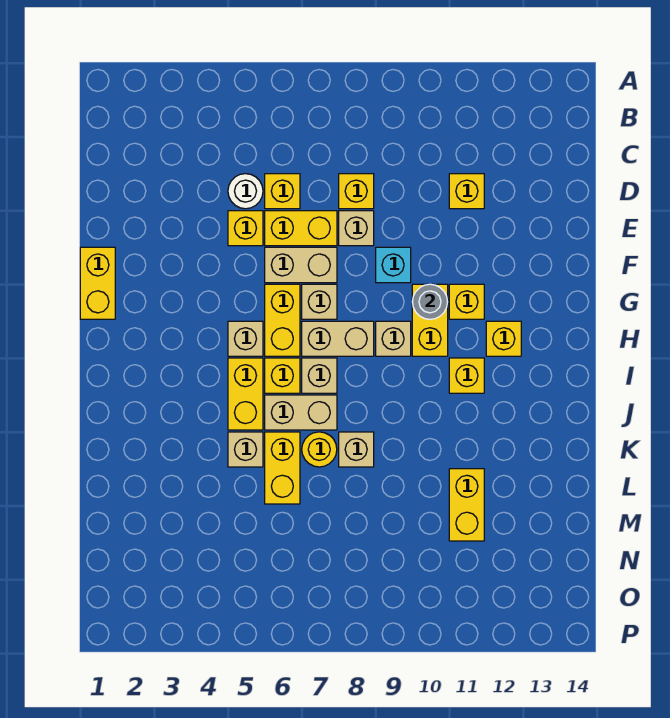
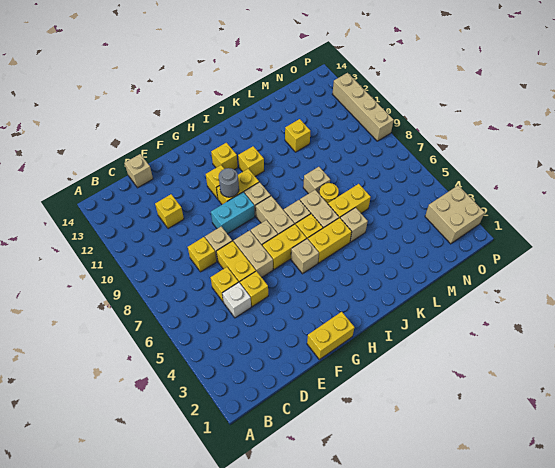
white round brick D5 level 1 -> white brick D5 level 1
none -> tan brick D14 level 1
cyan brick F9 level 1 -> cyan brick F9:G9 level 1
yellow brick L11:M11 level 1 -> yellow brick L11 level 1
none -> tan brick O2:P3 level 1
none -> tan brick P9:P12 level 1

